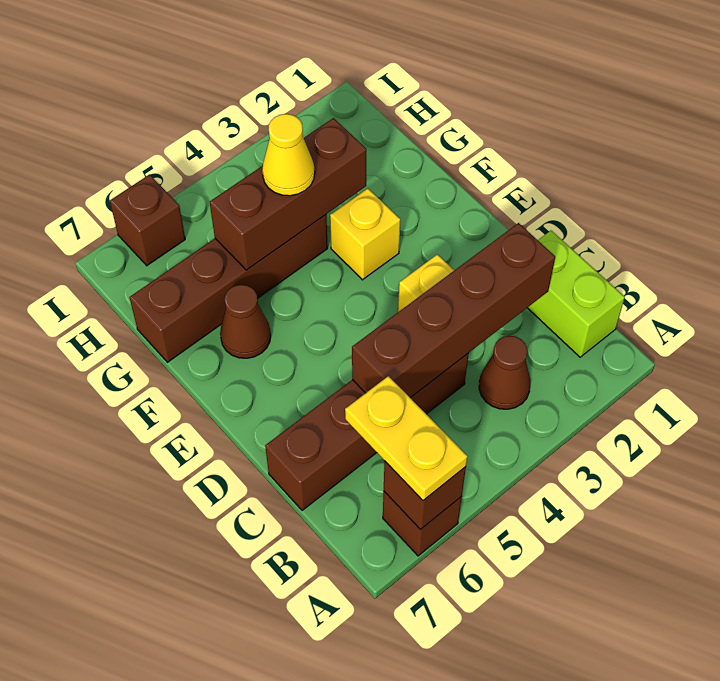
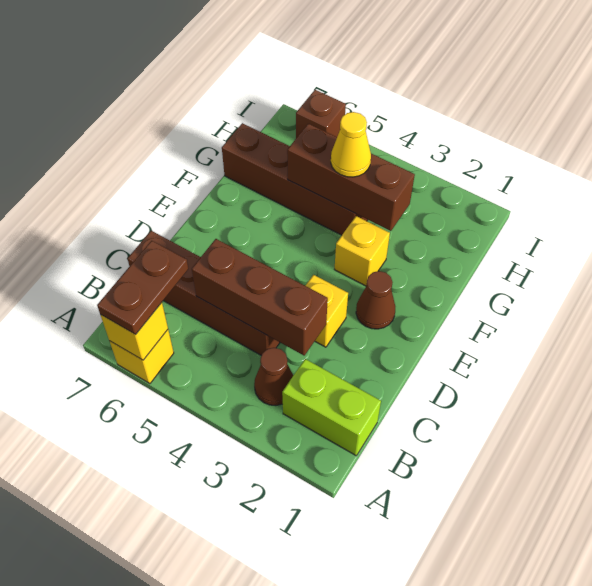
brown brick A6 level 1 -> yellow brick A6 level 1
brown brick A6 level 2 -> yellow brick A6 level 2
yellow plate A6:B6 level 3 -> brown plate A6:B6 level 3
lime brick B1:C1 level 1 -> lime brick B1:B2 level 1
brown brick C2:C5 level 2 -> brown brick C3:C5 level 2
brown cone F6 level 1 -> brown cone E2 level 1

